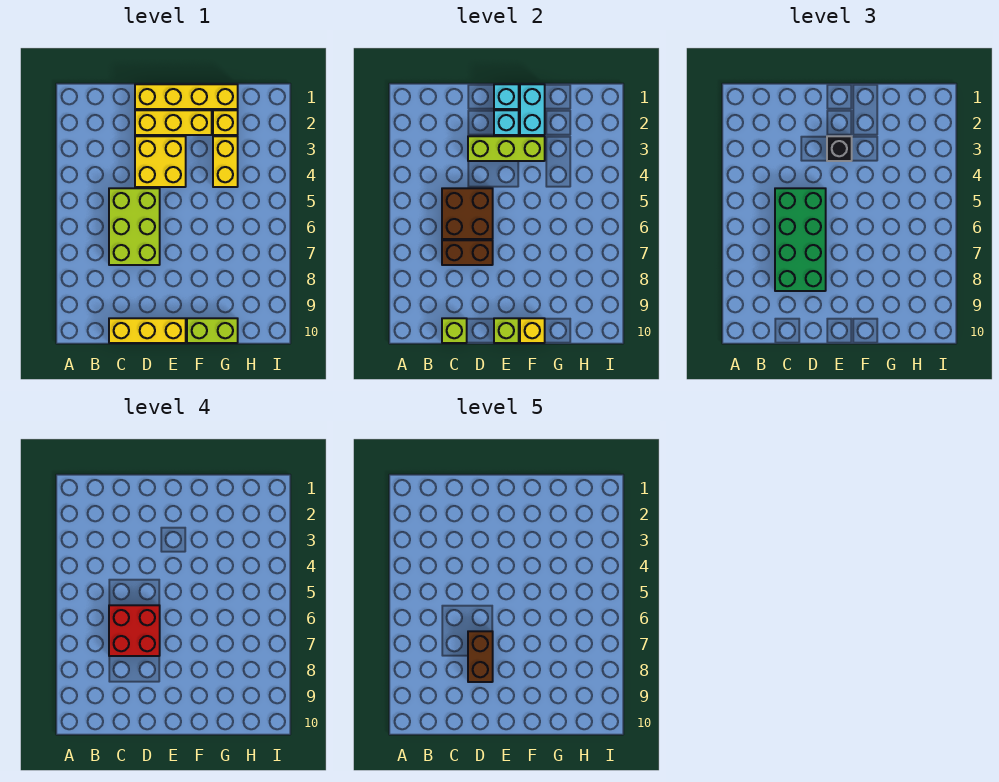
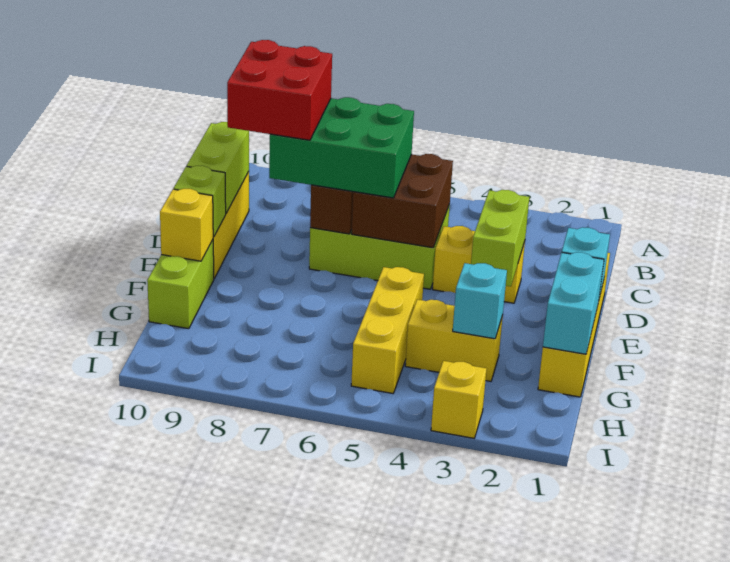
green brick C5:D8 level 3 -> green brick C6:D8 level 3
red brick C6:D7 level 4 -> red brick C8:D9 level 4
lime brick C10 level 2 -> lime brick C10:D10 level 2
yellow brick D2:F2 level 1 -> yellow brick F5:H5 level 1
yellow brick D3:E4 level 1 -> yellow brick D3:D4 level 1
lime brick D3:F3 level 2 -> lime brick D3:E3 level 2
brown brick D7:D8 level 5 -> none
cyan brick E2 level 2 -> cyan brick G3 level 2
black brick E3 level 3 -> none
cyan brick F1:F2 level 2 -> cyan brick F1:G1 level 2
yellow brick G2 level 1 -> yellow brick I3 level 1

